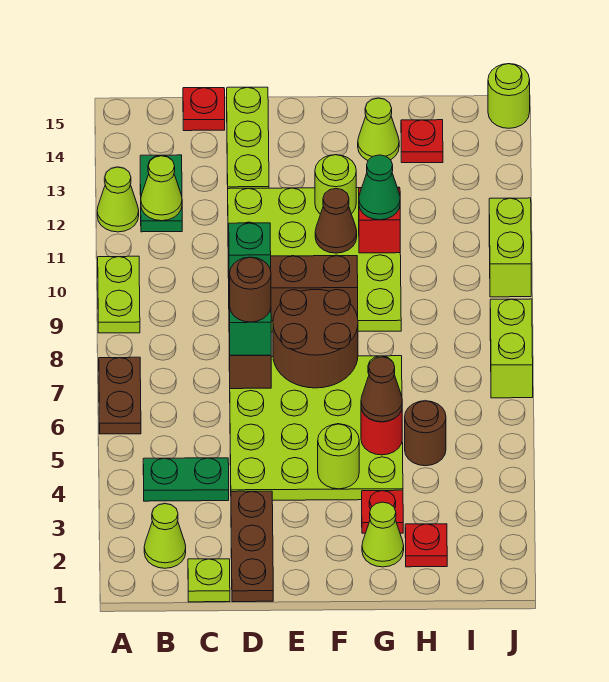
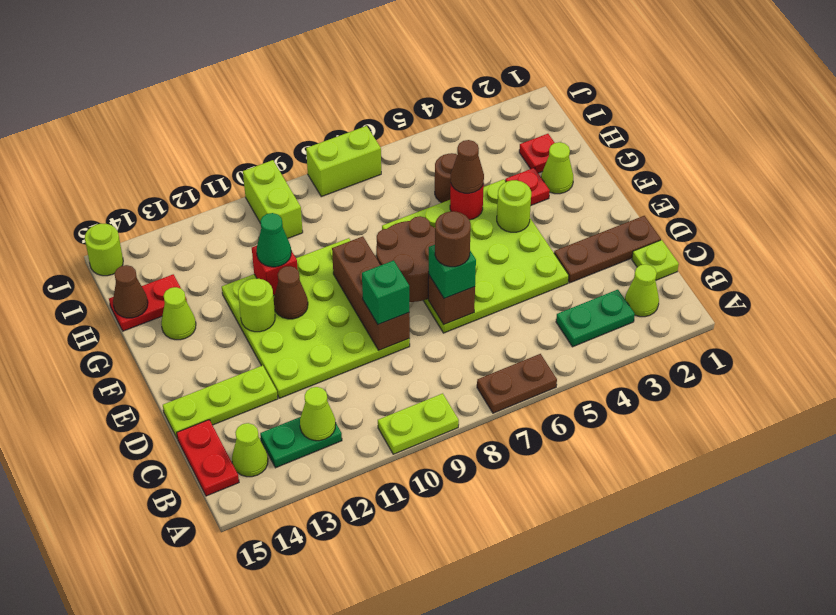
lime cone A12 level 1 -> lime cone B14 level 1
green plate B4:C4 level 1 -> green plate B3:B4 level 1
red plate C15 level 1 -> red plate B15:C15 level 1
red plate H14 level 1 -> red plate H14:H15 level 1
none -> brown cone H15 level 2
lime brick J10:J11 level 1 -> lime brick I10:J10 level 1

